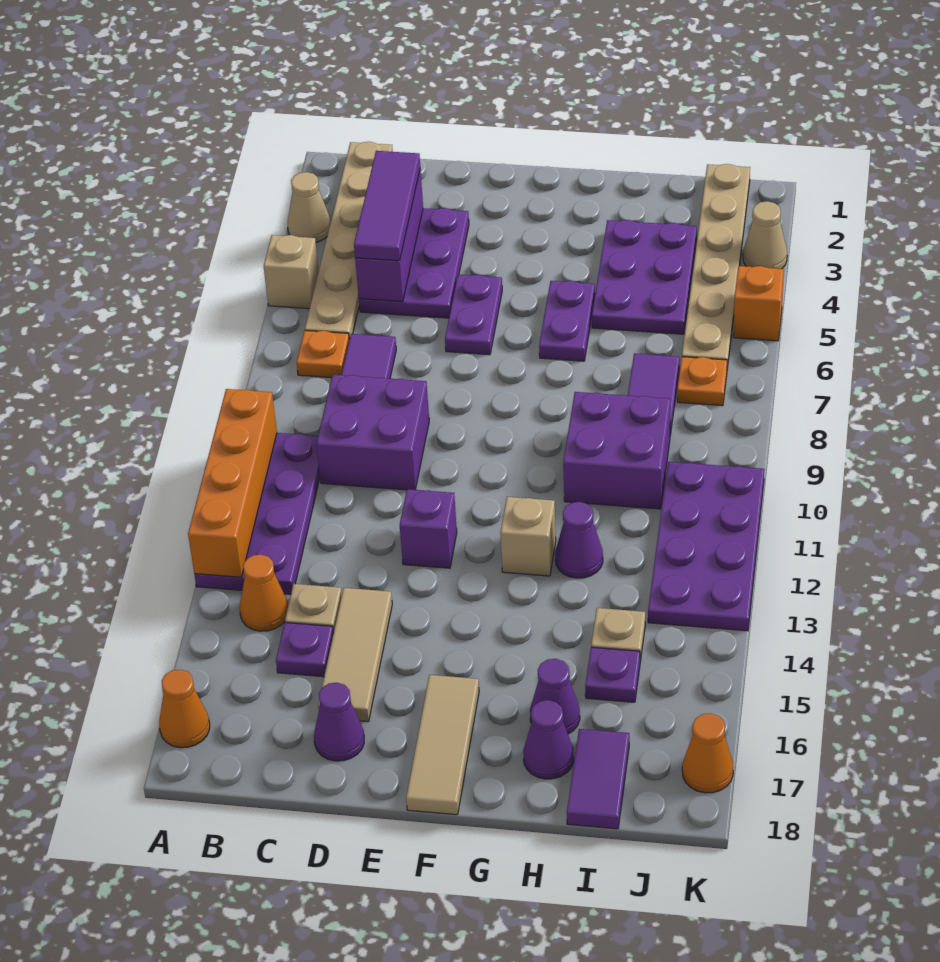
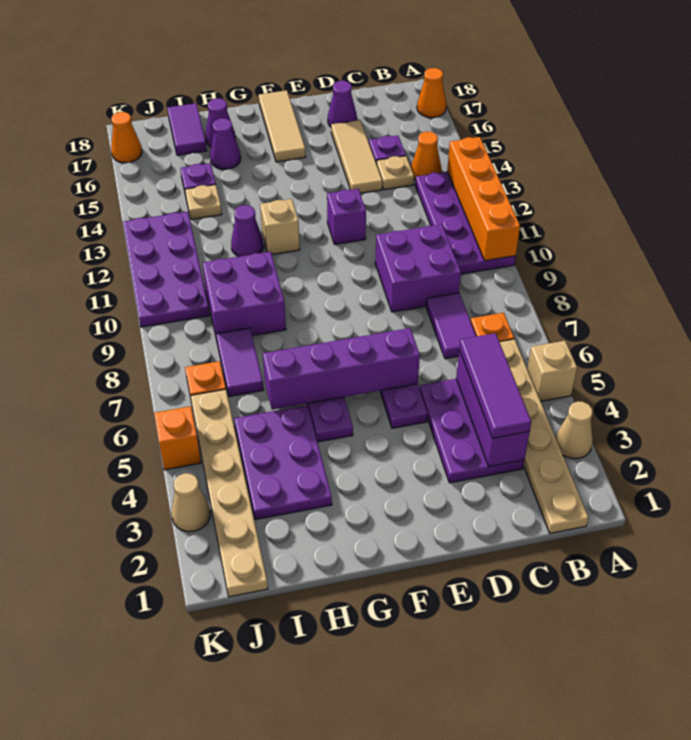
none -> purple brick E6:H6 level 2

